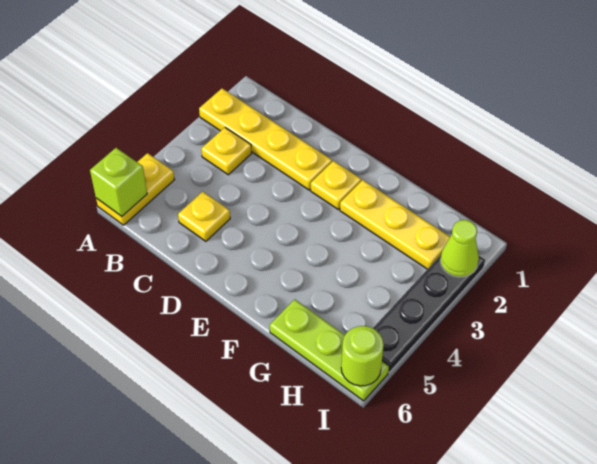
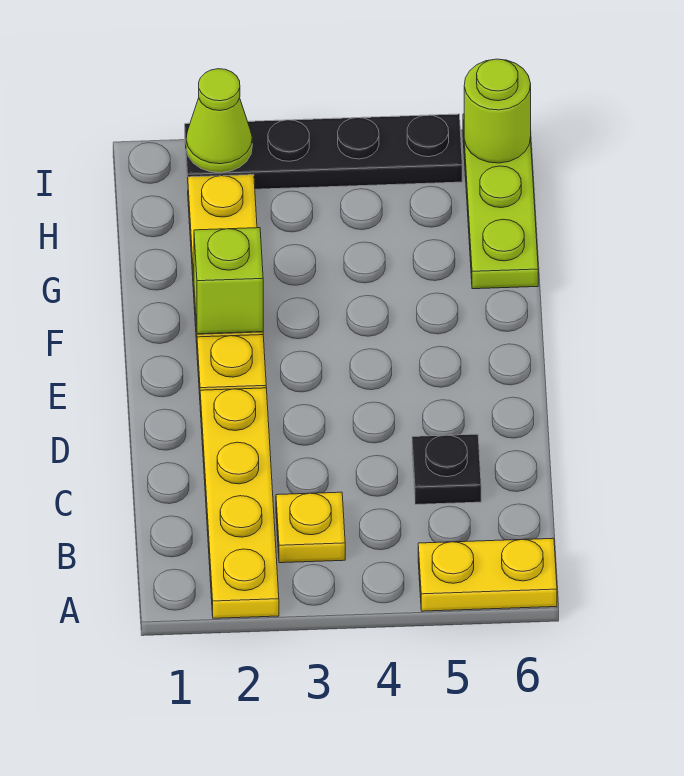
lime brick A6 level 2 -> lime brick F2 level 2
yellow plate C5 level 1 -> black plate C5 level 1

